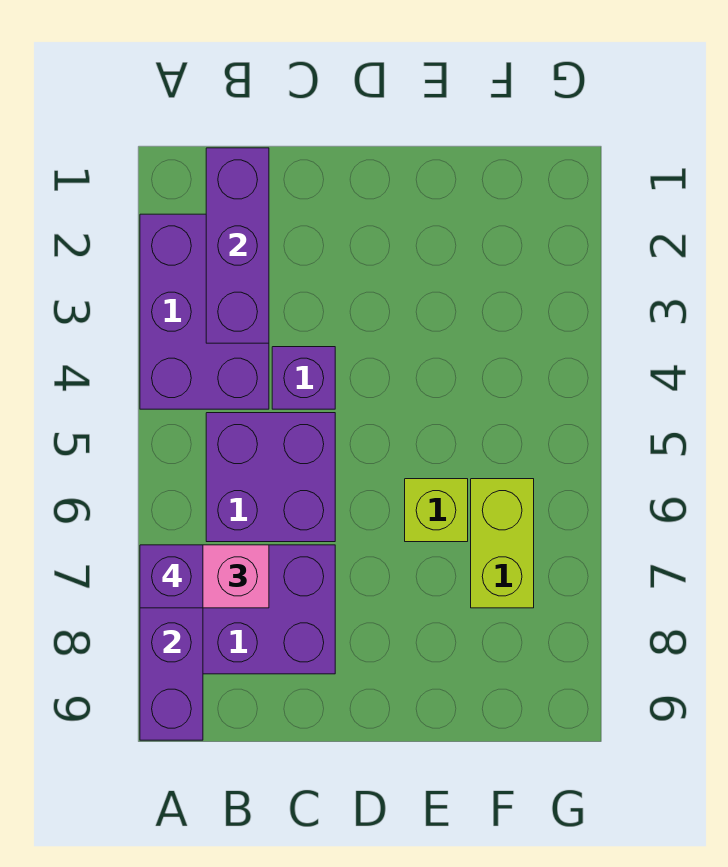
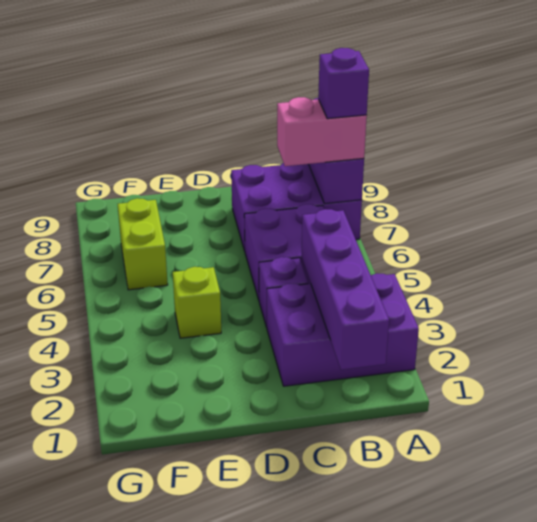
purple brick A2:B4 level 1 -> purple brick A2:C3 level 1
purple brick B1:B3 level 2 -> purple brick B1:B4 level 2
lime brick E6 level 1 -> lime brick E4 level 1

